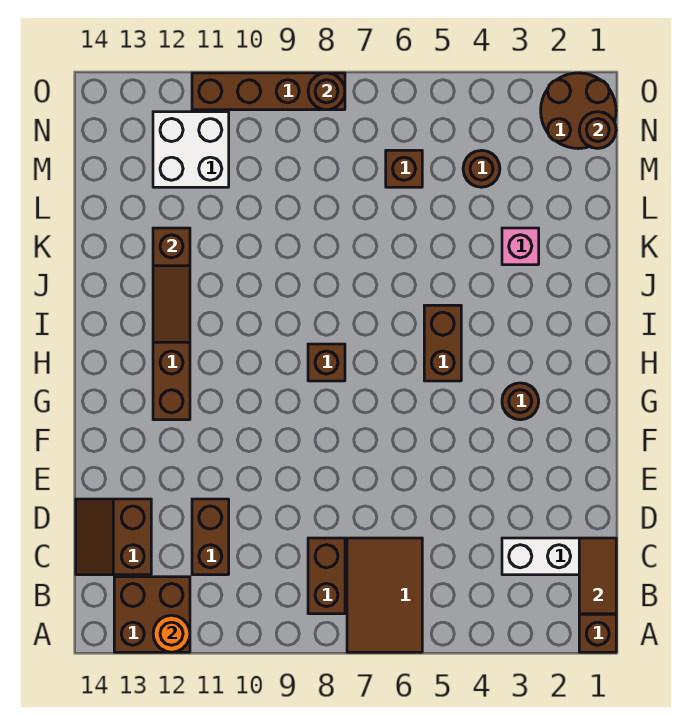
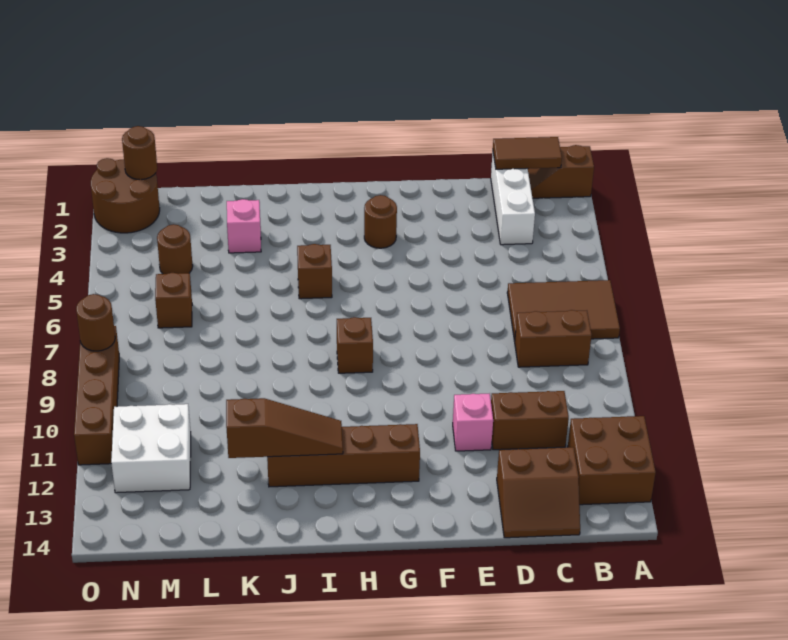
orange round brick A12 level 2 -> none
none -> pink brick E11 level 1
brown brick H5:I5 level 1 -> brown brick I5 level 1

